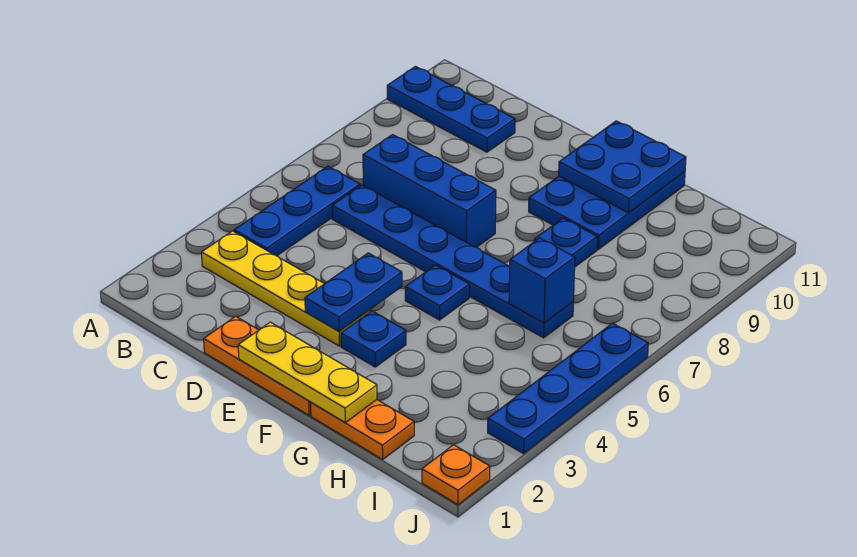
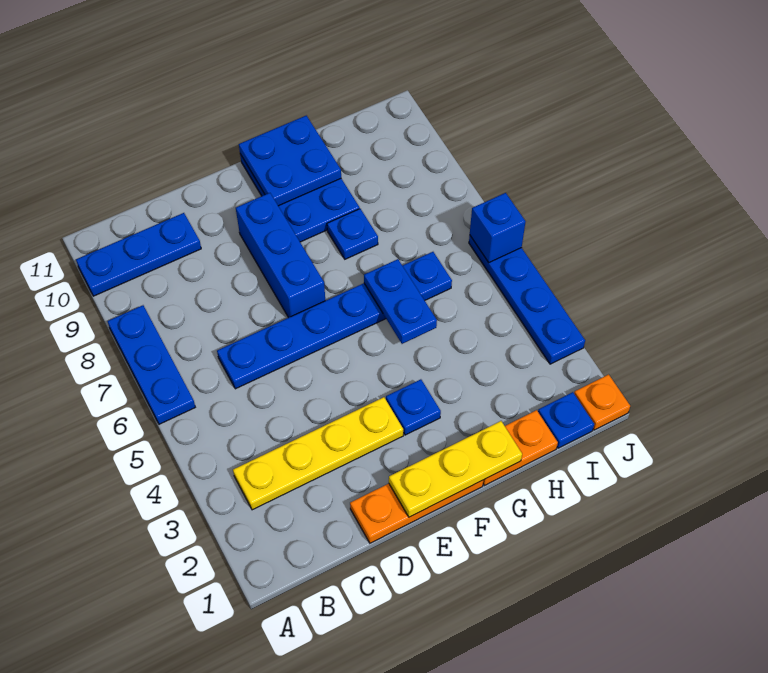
blue plate B4:B6 level 1 -> blue plate A6:A8 level 1
blue brick C7:E7 level 1 -> blue brick E7:E9 level 1
blue plate E3:E4 level 2 -> blue plate G5:G6 level 2
blue plate F5 level 1 -> blue plate I1 level 1
blue brick H6 level 2 -> blue brick J6 level 2

